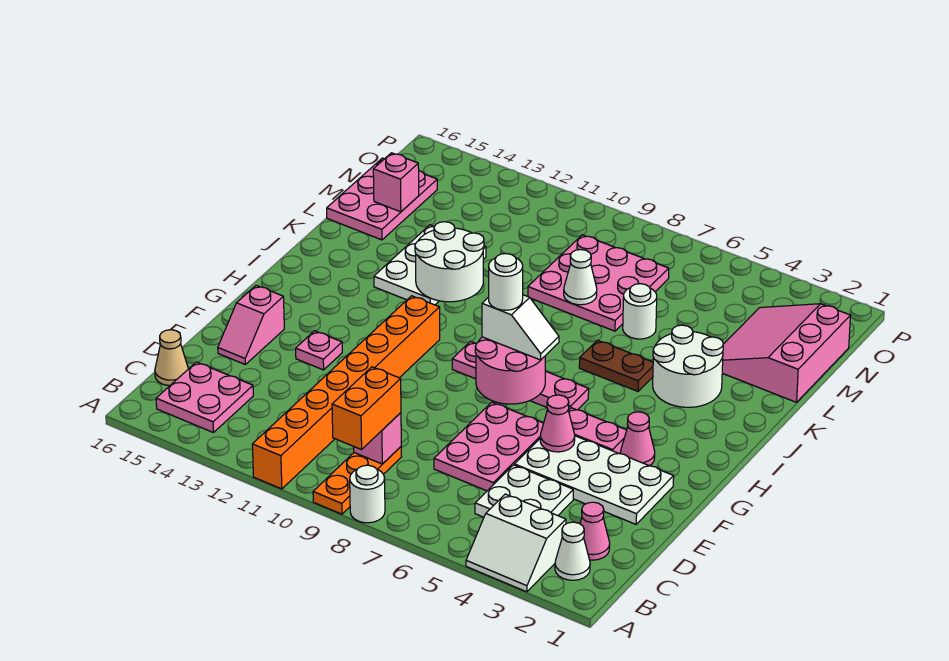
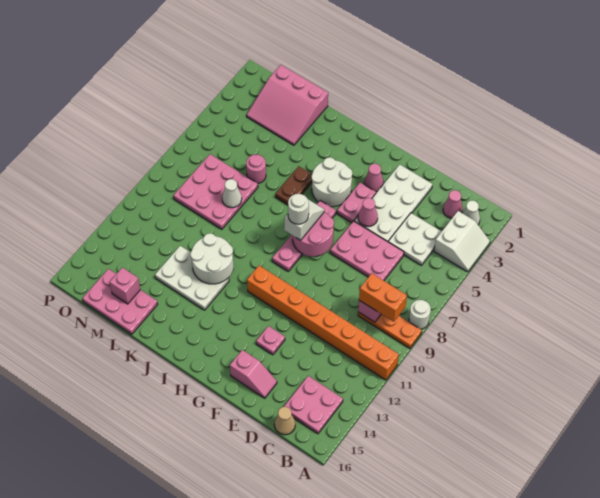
white round brick J3:K4 level 1 -> white round brick H4:I5 level 1
white round brick L6 level 1 -> pink round brick L6 level 1

